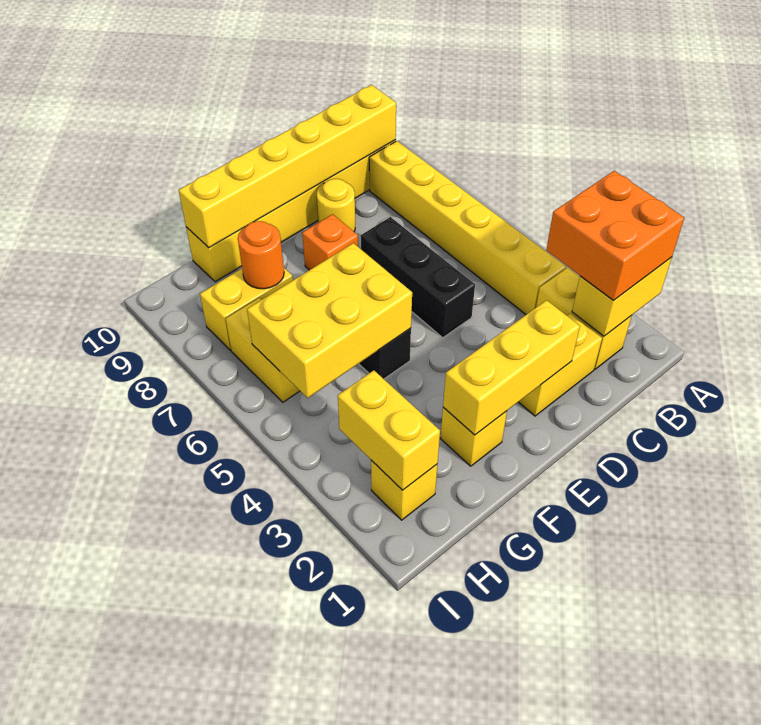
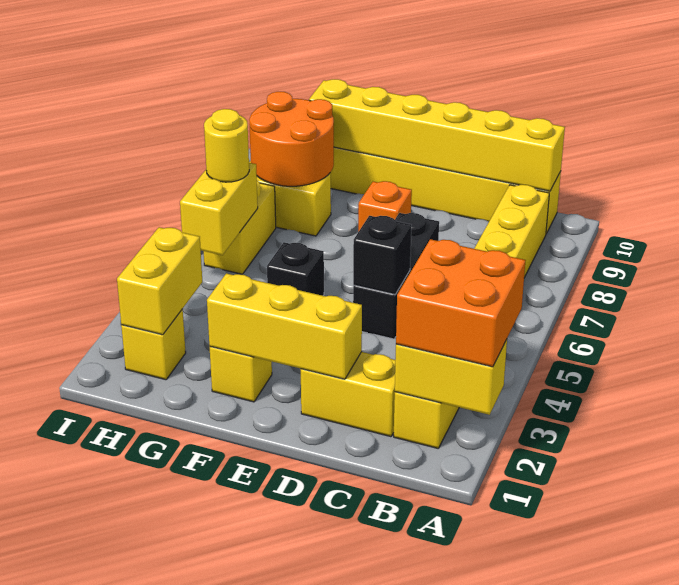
none -> black brick D5 level 2
yellow round brick D9 level 1 -> yellow round brick H6 level 3
yellow brick F5:H6 level 2 -> yellow brick H5:H6 level 2
orange round brick G8 level 2 -> orange round brick G8:H9 level 2

